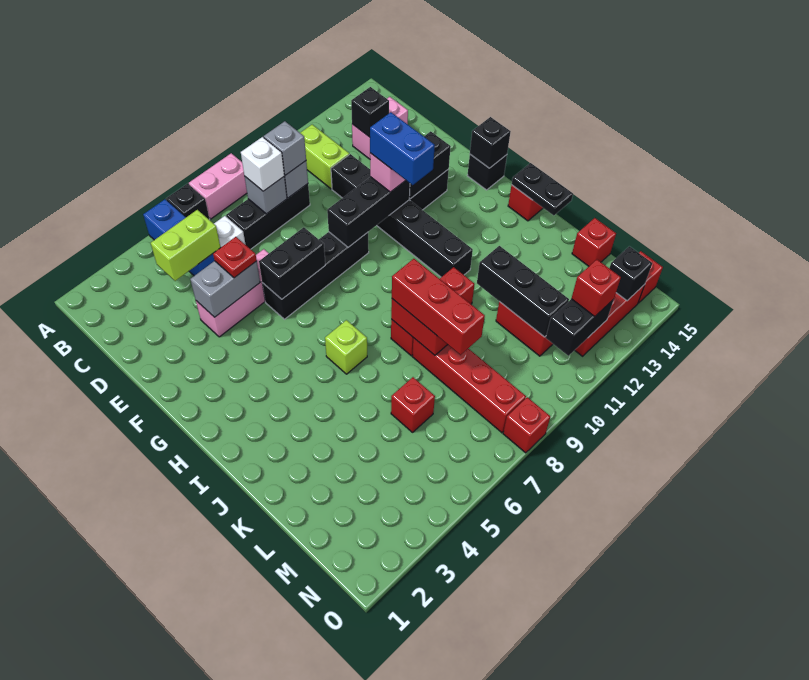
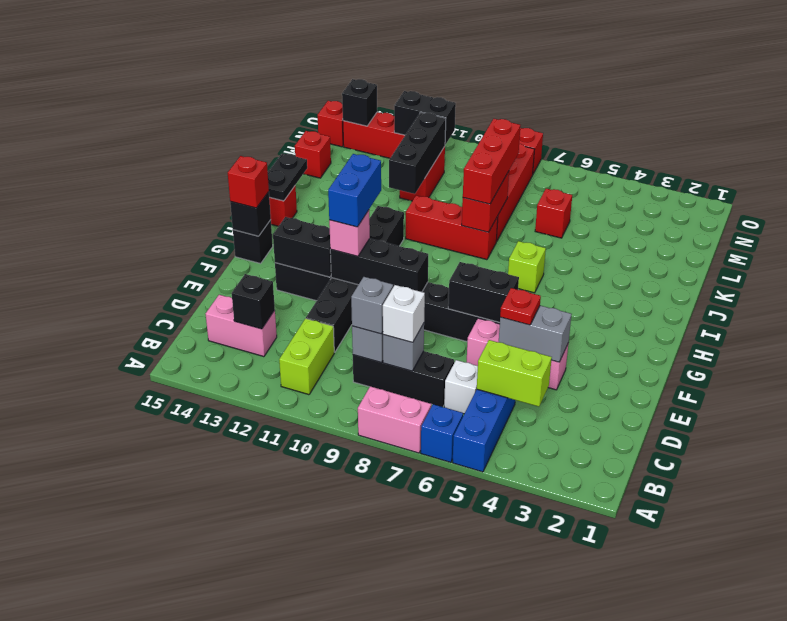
black brick A6 level 1 -> blue brick A6 level 1
red brick N12 level 3 -> red brick G15 level 3

